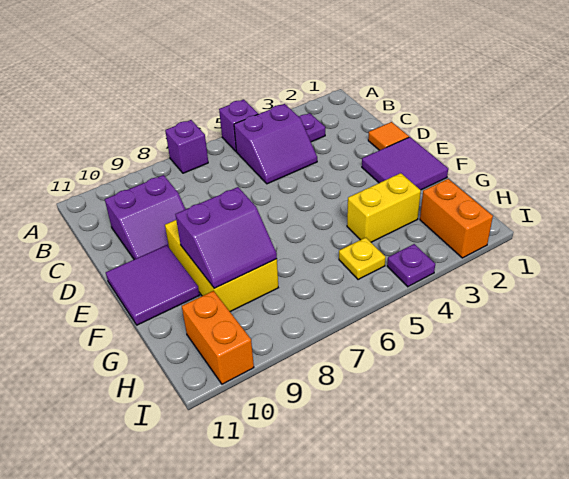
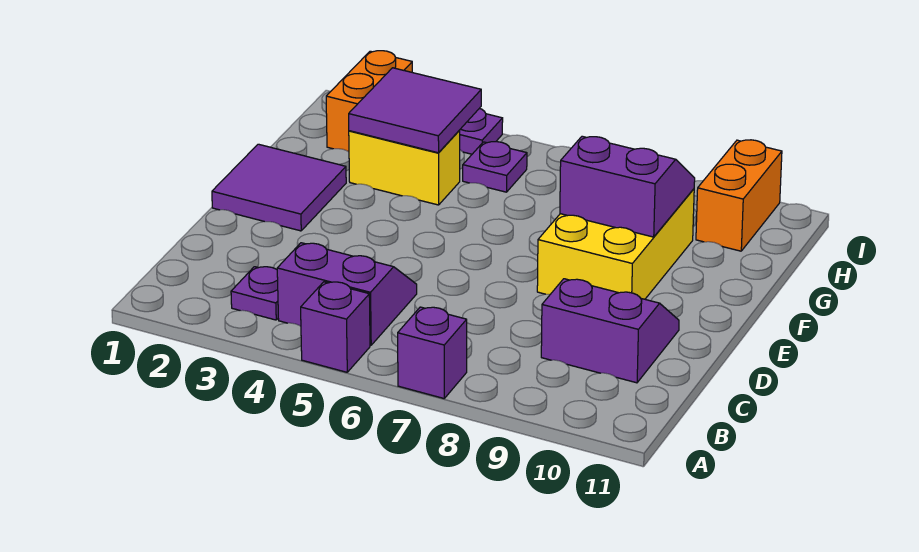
orange tile D1 level 1 -> none
purple tile E10:F11 level 1 -> purple tile G3:H4 level 2
yellow plate H5 level 1 -> purple plate H5 level 1

